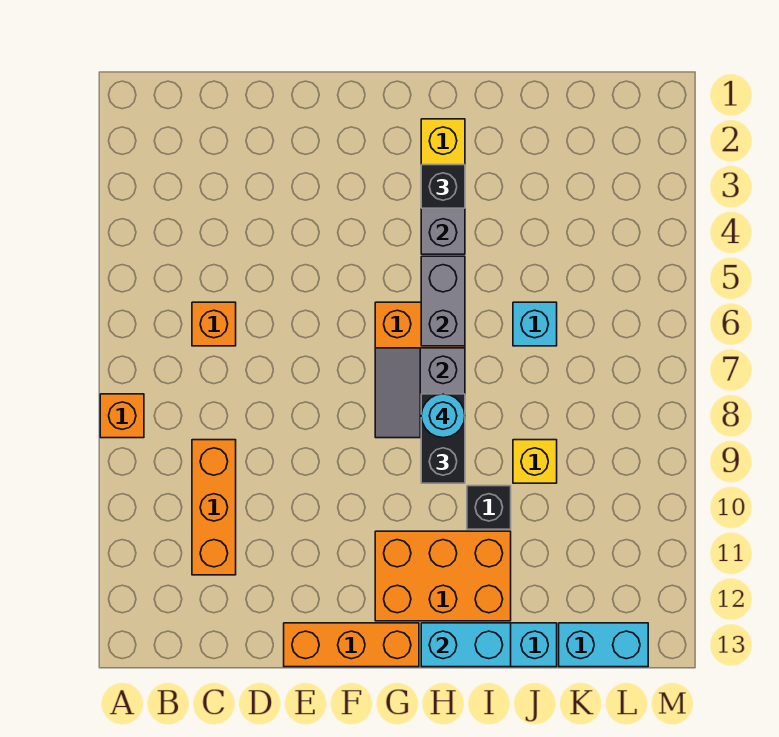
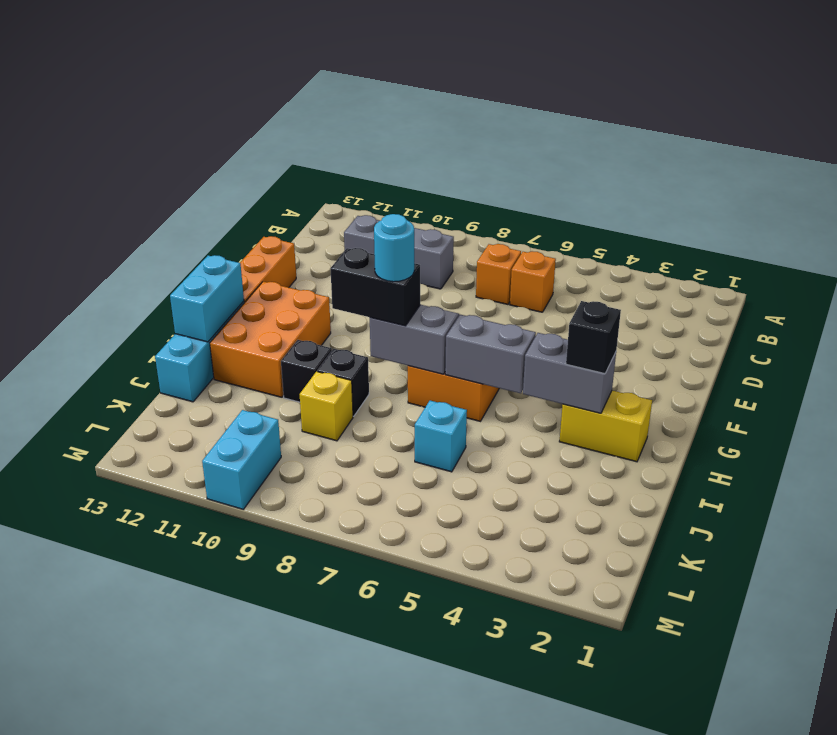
orange brick A8 level 1 -> orange brick C7 level 1
orange brick C9:C11 level 1 -> grey brick C9:C11 level 1
none -> black brick I9 level 1
cyan brick K13:L13 level 1 -> cyan brick L10:M10 level 1

